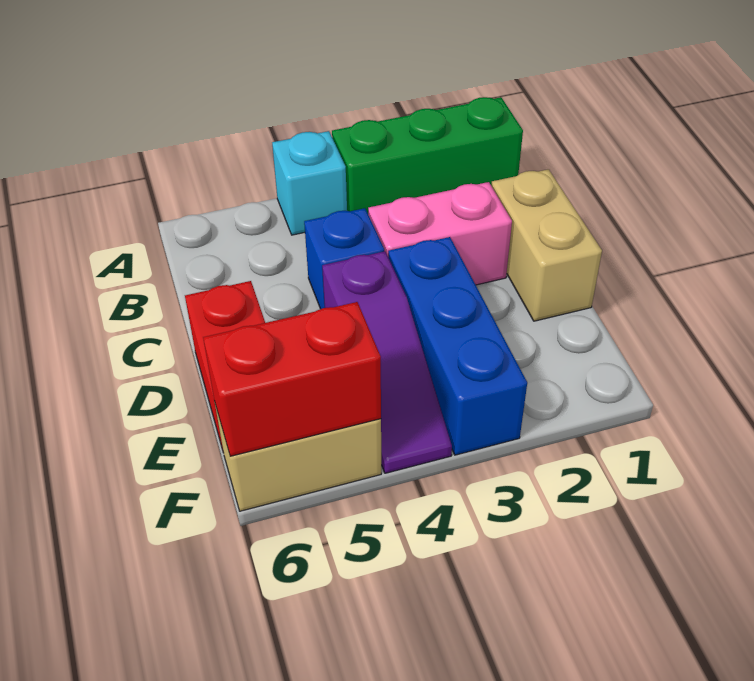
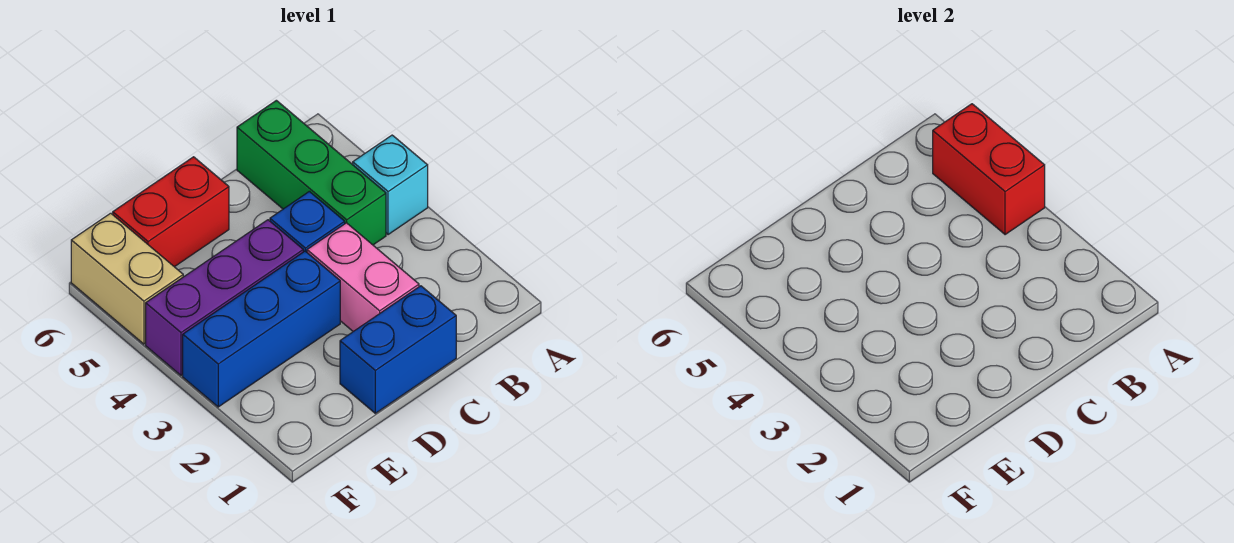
green brick A1:A3 level 1 -> green brick B4:B6 level 1
tan brick C1:D1 level 1 -> blue brick C1:D1 level 1
purple slope D4:F4 level 1 top D -> purple brick D4:F4 level 1
red brick F5:F6 level 2 -> red brick A4:A5 level 2

